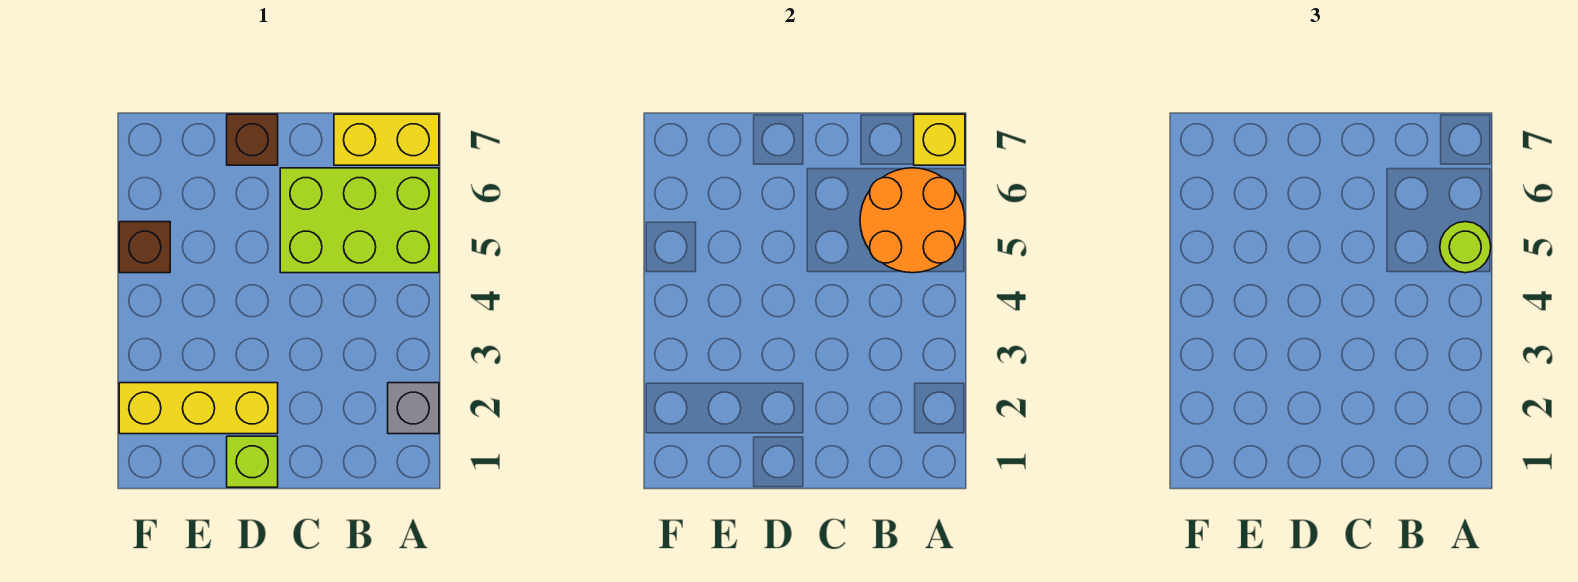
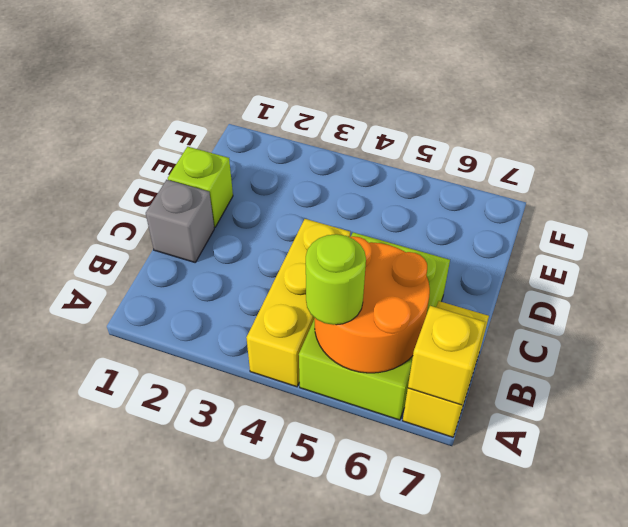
grey brick A2 level 1 -> grey brick C1 level 1
yellow brick D2:F2 level 1 -> yellow brick A4:C4 level 1
brown brick D7 level 1 -> none
brown brick F5 level 1 -> none

